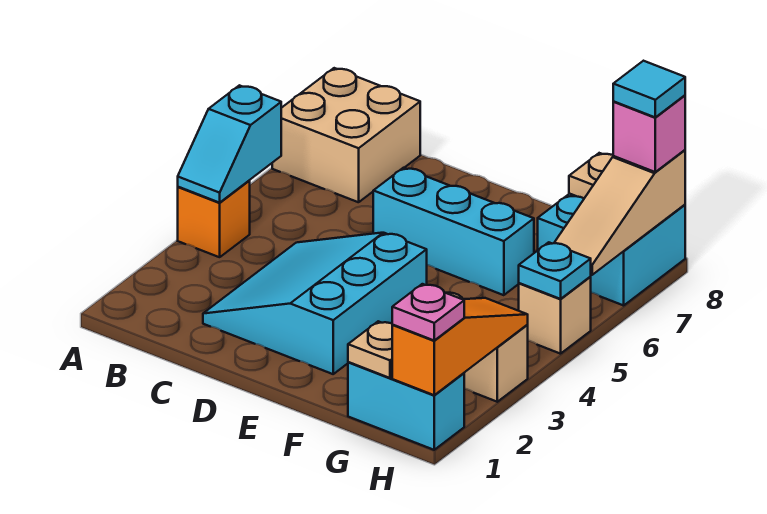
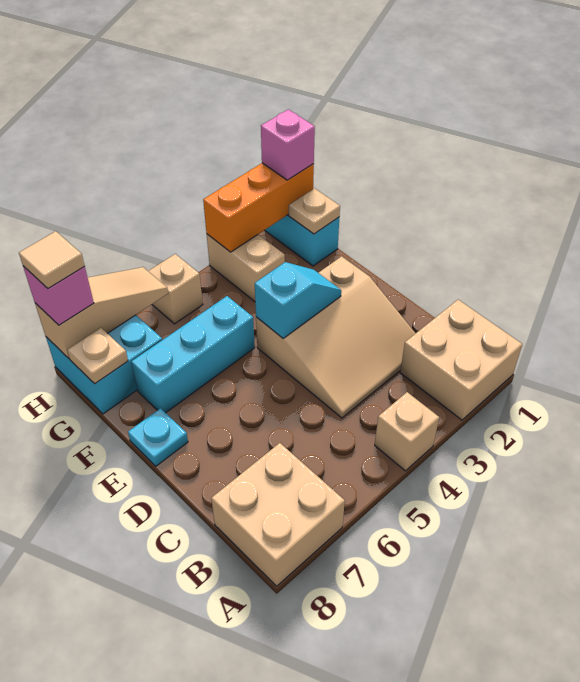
none -> tan brick A1:B2 level 1
orange brick A4 level 1 -> tan brick A4 level 1
cyan slope A4:A5 level 2 top 5 -> cyan slope E3:E4 level 2 top 4
cyan slope C2:E4 level 1 top E -> tan slope C2:E4 level 1 top E
cyan brick D6:F6 level 1 -> cyan brick F5:F7 level 1
orange slope H1:H3 level 2 top 1 -> orange brick H1:H3 level 2
pink plate H1 level 3 -> pink brick H1 level 3
cyan plate H5 level 2 -> cyan plate E8 level 1
cyan tile H8 level 4 -> tan tile H8 level 4

